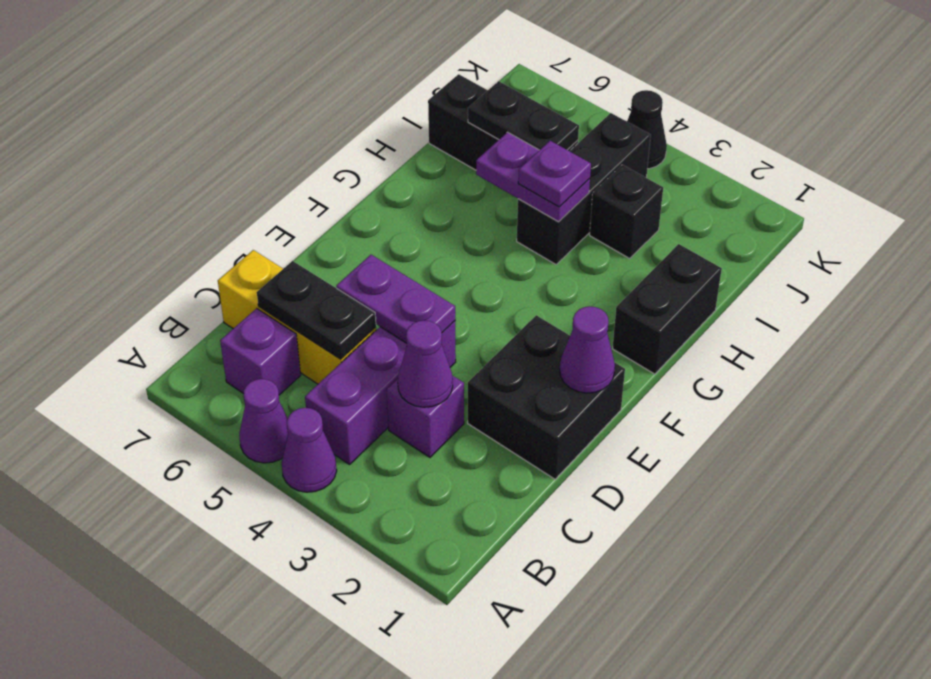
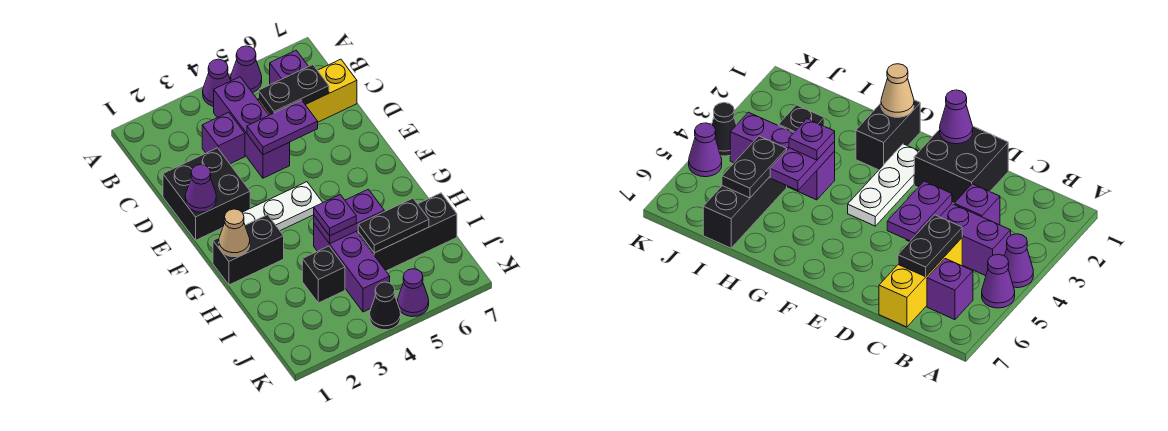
purple cone C3 level 2 -> purple cone K5 level 1
none -> white plate F2:F4 level 1
black brick G1:H1 level 1 -> black brick G1:G2 level 1
none -> tan cone G1 level 2
black brick H4:J4 level 1 -> purple brick H4:J4 level 1

